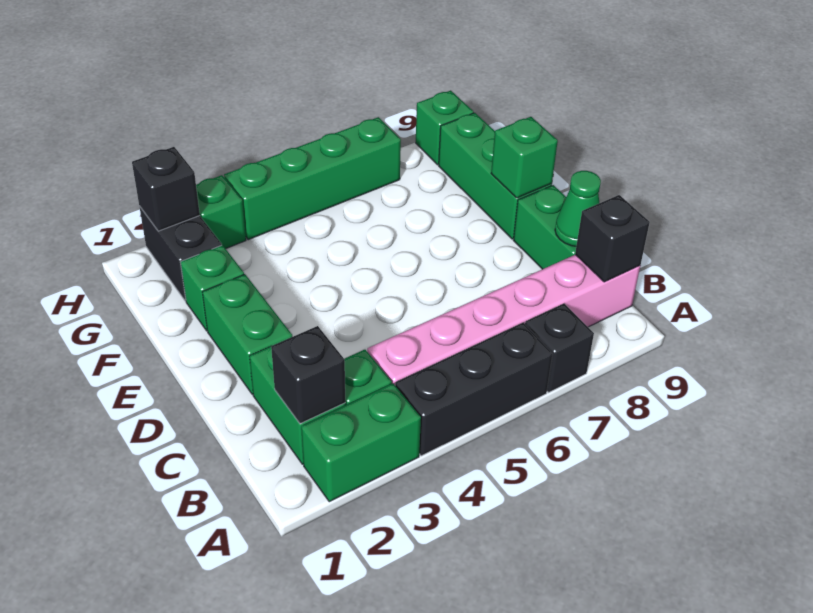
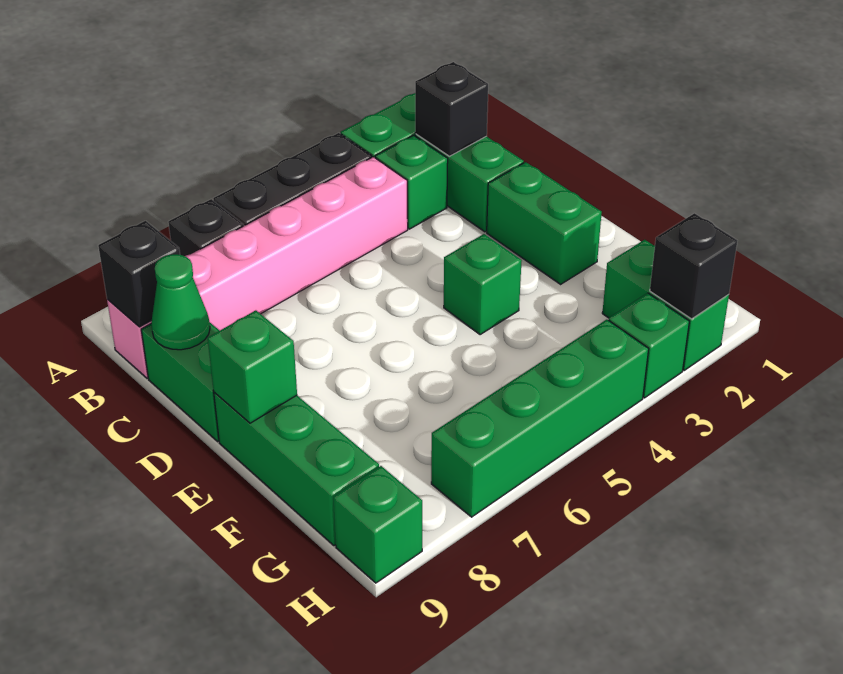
green brick F2 level 1 -> green brick E4 level 1
black brick G2:H2 level 1 -> green brick G2:H2 level 1

